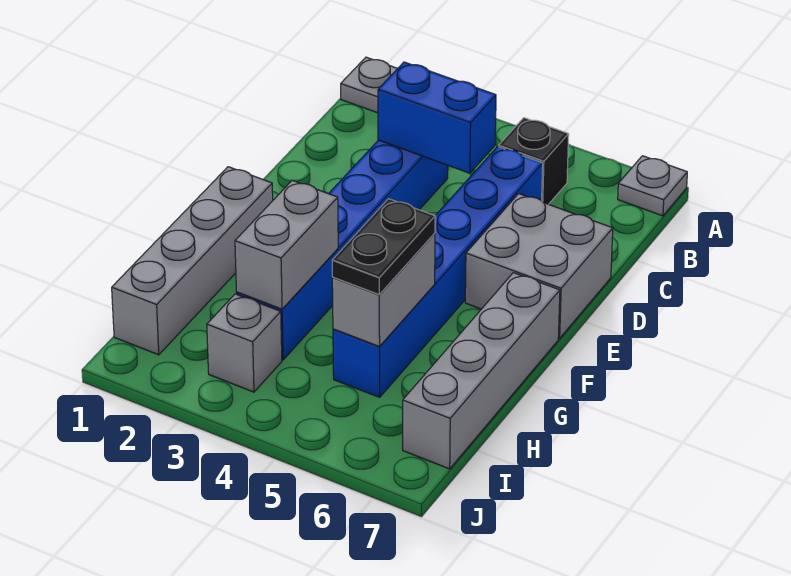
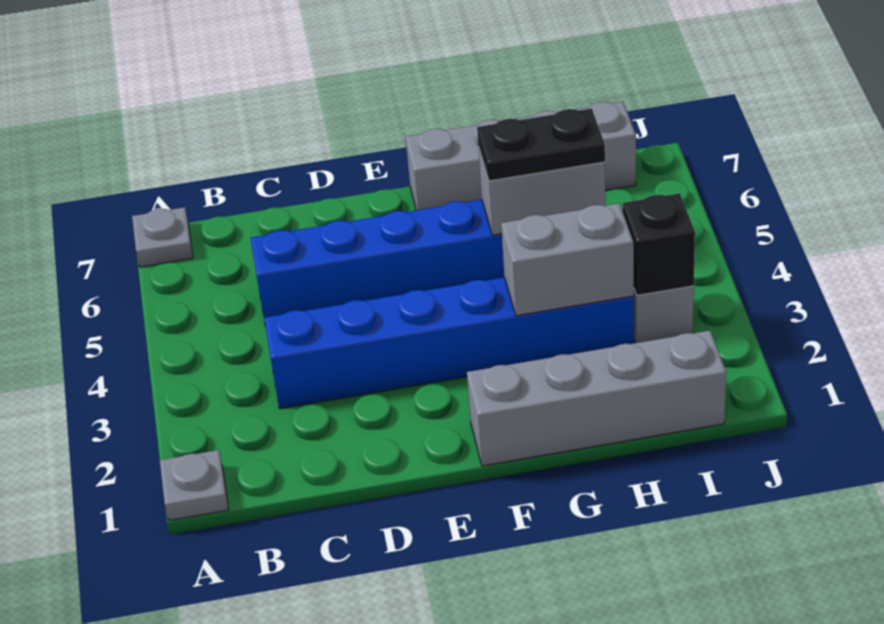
black brick B5 level 1 -> black brick I3 level 2
blue brick C3:C4 level 2 -> none
grey brick D6:E7 level 1 -> none

